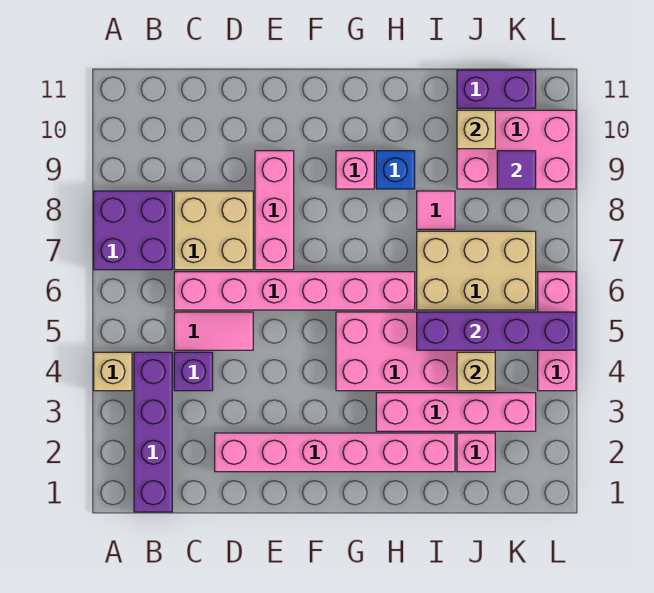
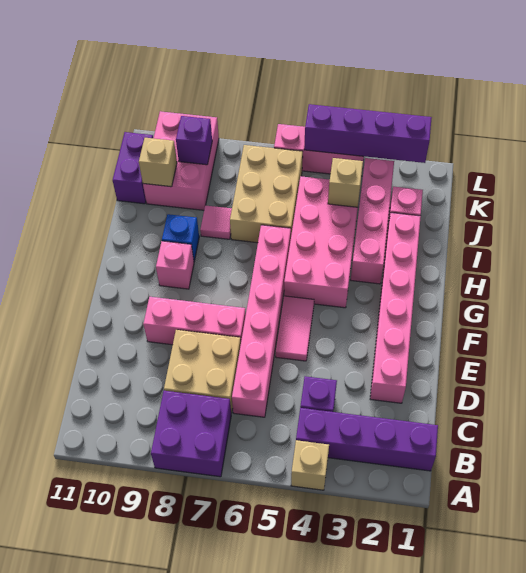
pink tile C5:D5 level 1 -> pink tile E5:F5 level 1
purple brick I5:L5 level 2 -> purple brick L2:L5 level 2
purple tile K9 level 2 -> purple brick K9 level 2

